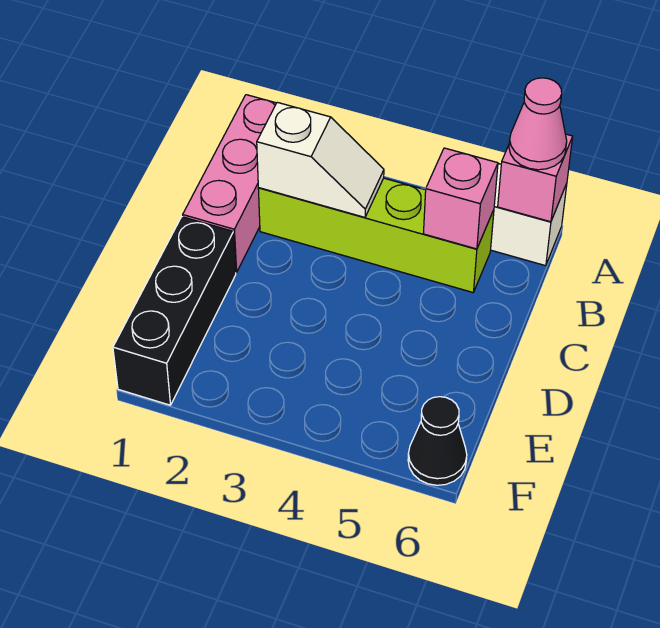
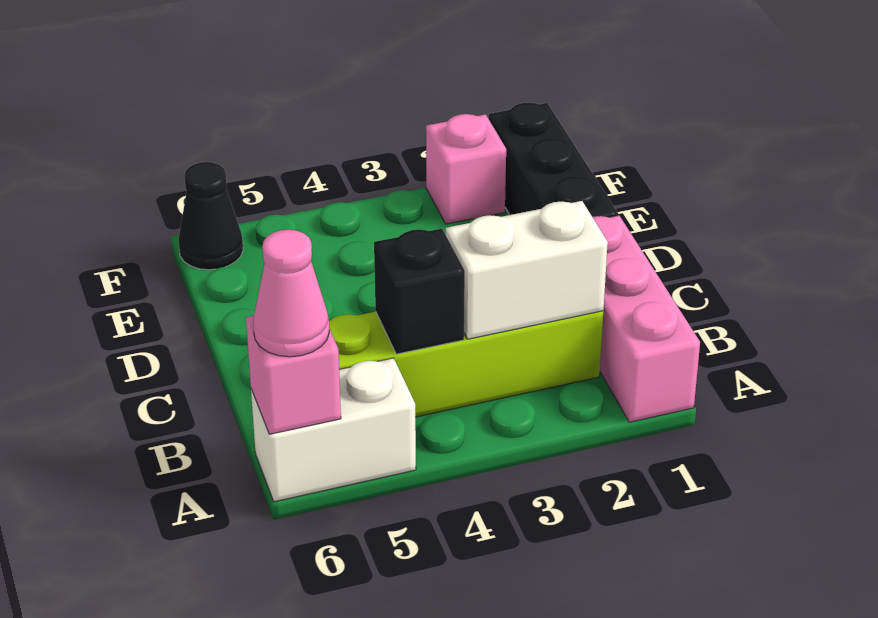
white slope B2:B3 level 2 top 2 -> white brick B2:B3 level 2
none -> black brick B4 level 2
pink brick B5 level 2 -> pink brick F2 level 1

